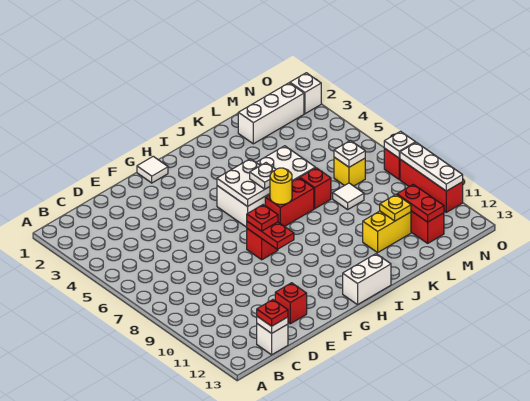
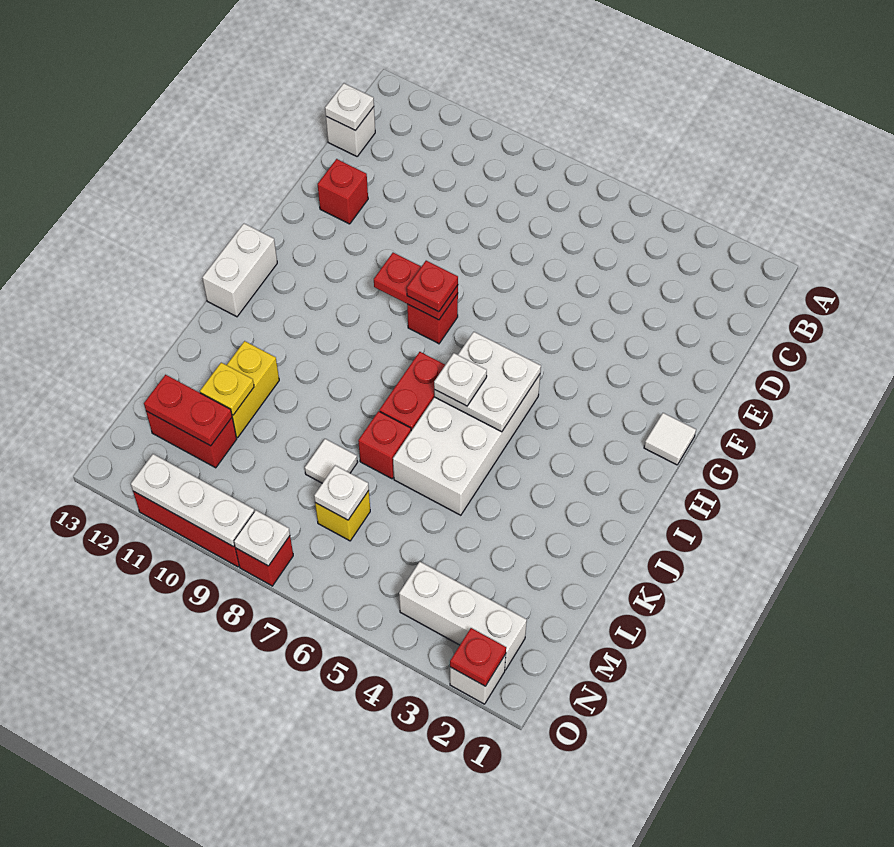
red plate C13 level 3 -> red plate O2 level 2
yellow round brick I7 level 2 -> none
white brick L2:N2 level 1 -> white brick N2:N4 level 1

